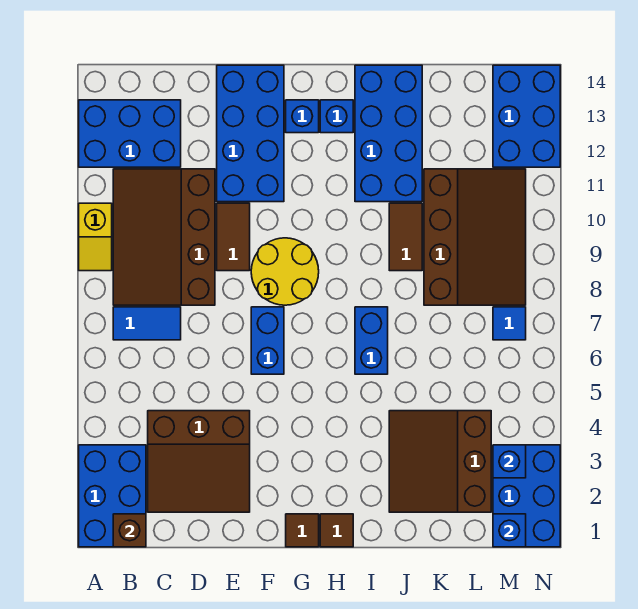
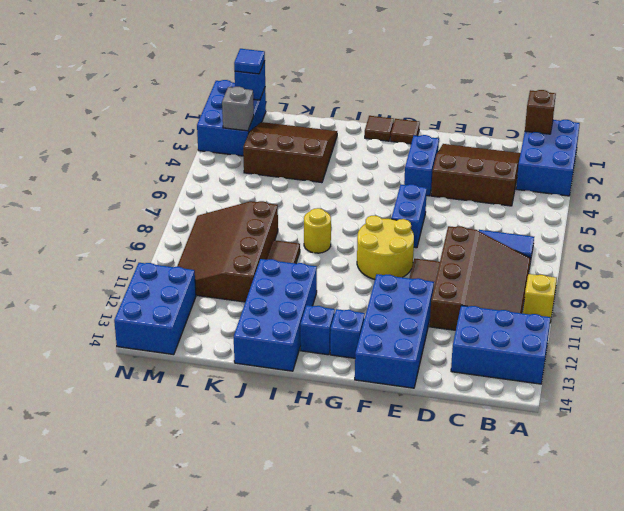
blue brick I6:I7 level 1 -> blue brick F3:F4 level 1
none -> yellow round brick I8 level 1
brown slope J2:L4 level 1 top L -> brown slope J2:L4 level 1 top 4
blue brick M3 level 2 -> grey brick M3 level 2
blue tile M7 level 1 -> blue tile M1 level 3

